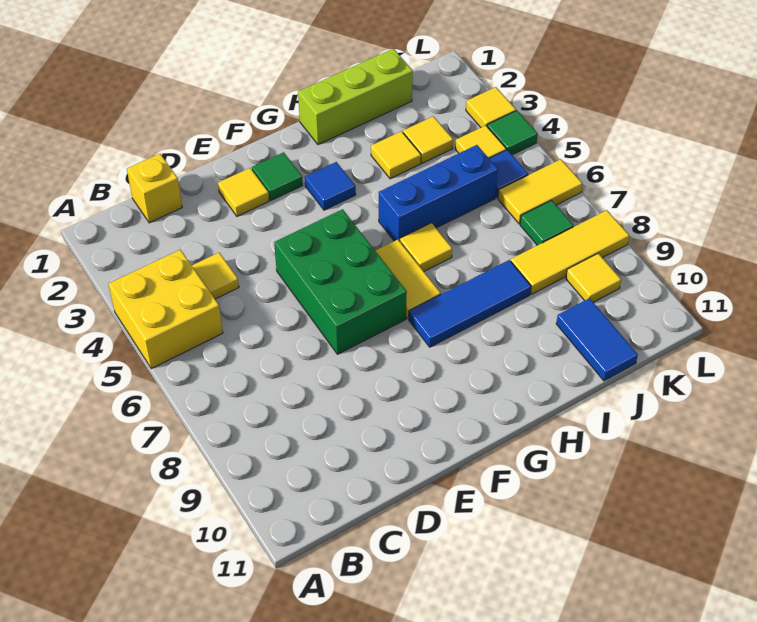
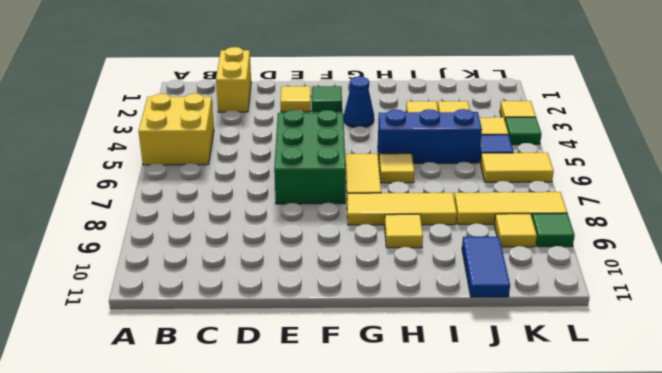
yellow brick C1 level 1 -> yellow brick C1:C2 level 1
yellow tile C4 level 1 -> yellow tile H9 level 1
blue tile G3 level 1 -> blue cone G3 level 1
blue tile G8:I8 level 1 -> yellow tile G8:I8 level 1
lime brick H1:J1 level 1 -> none
green tile K7 level 1 -> green tile L9 level 1

